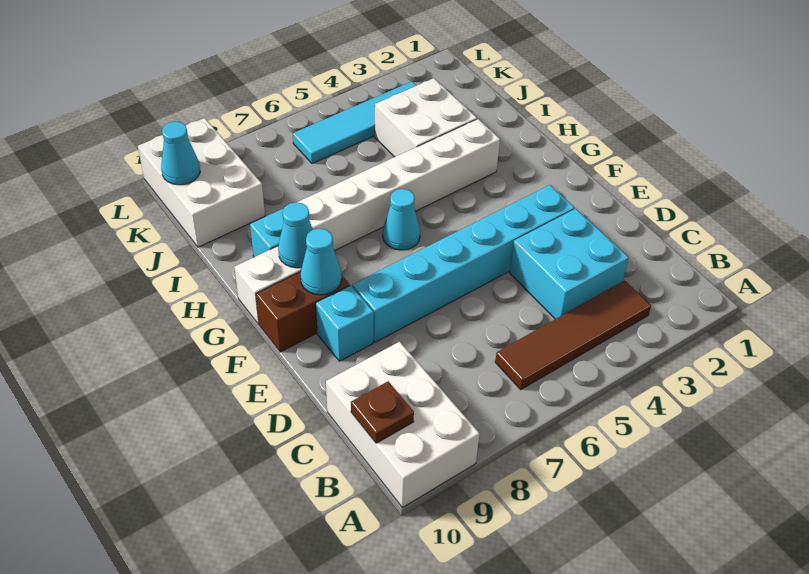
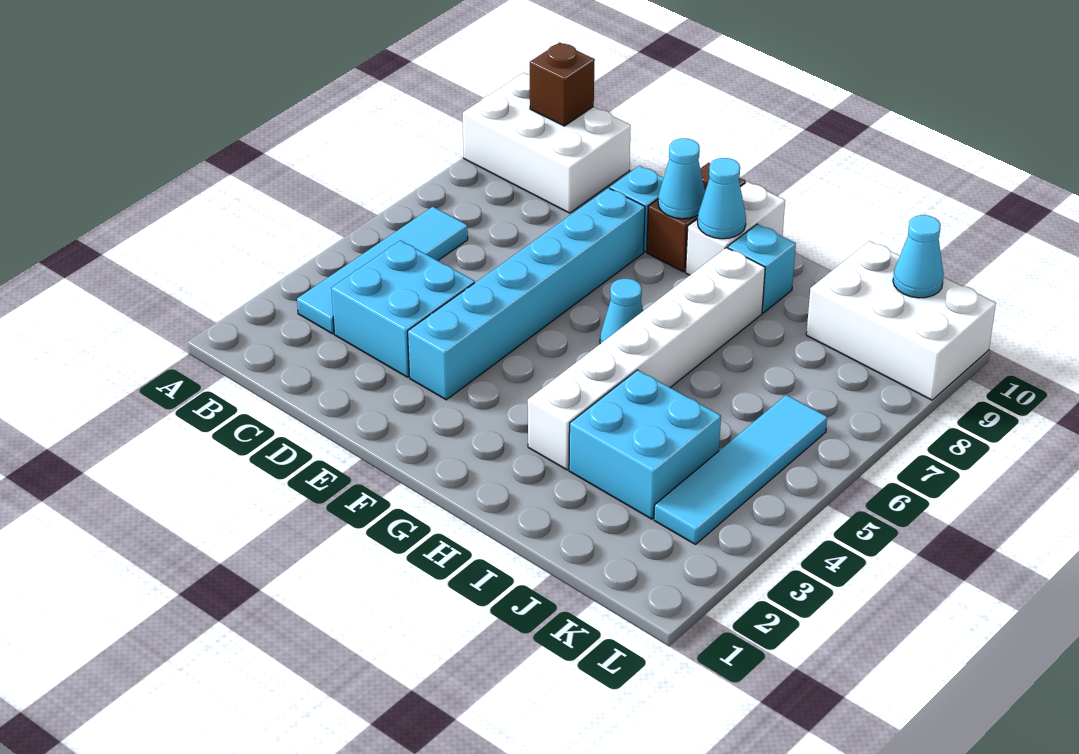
brown tile B3:B6 level 1 -> cyan tile B3:B6 level 1
brown plate B10 level 2 -> brown brick B10 level 2
white brick I3:J4 level 1 -> cyan brick I3:J4 level 1

